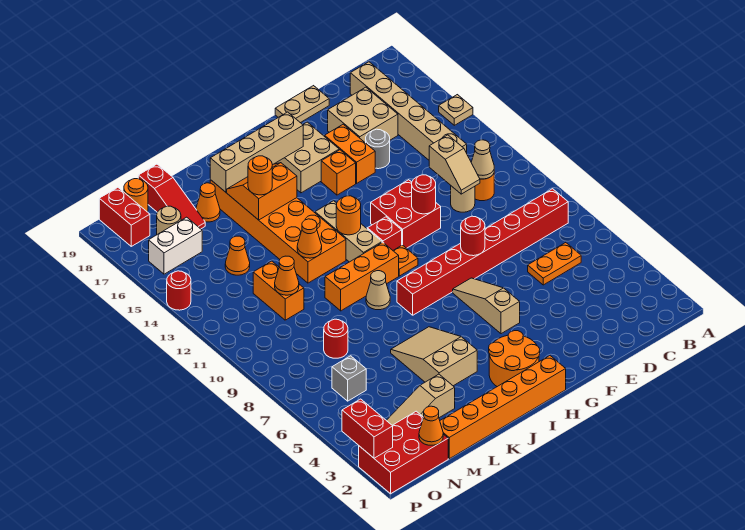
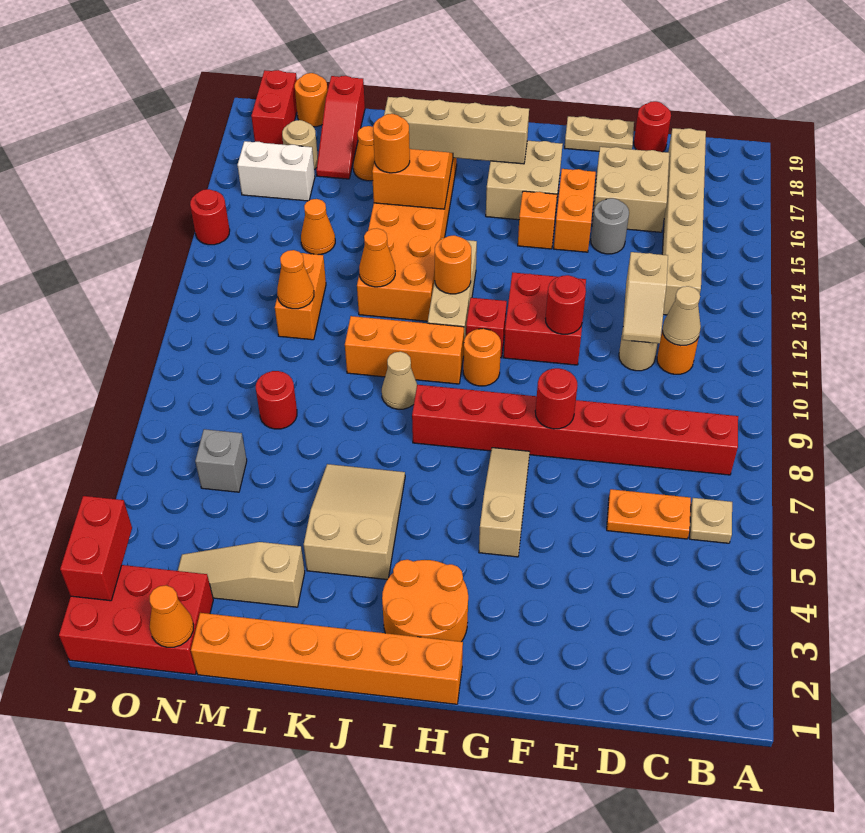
tan plate A15 level 1 -> tan plate B6 level 1
none -> red round brick D19 level 1
orange plate H10 level 1 -> orange round brick H10 level 1

